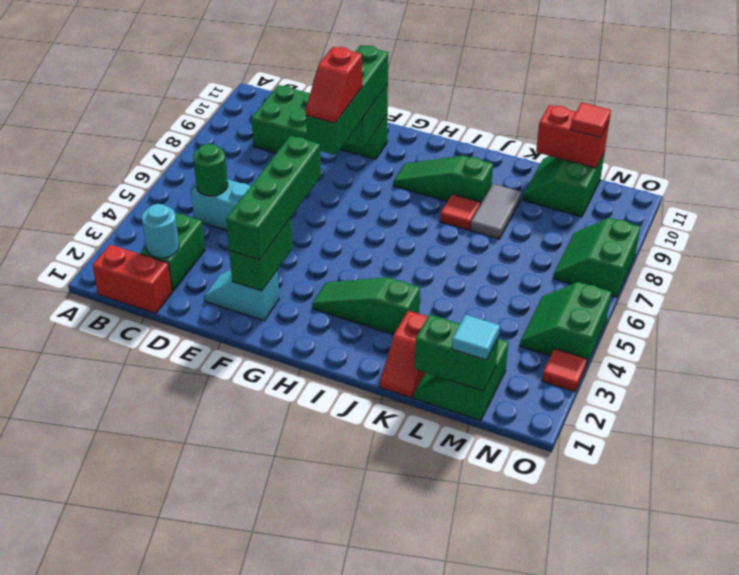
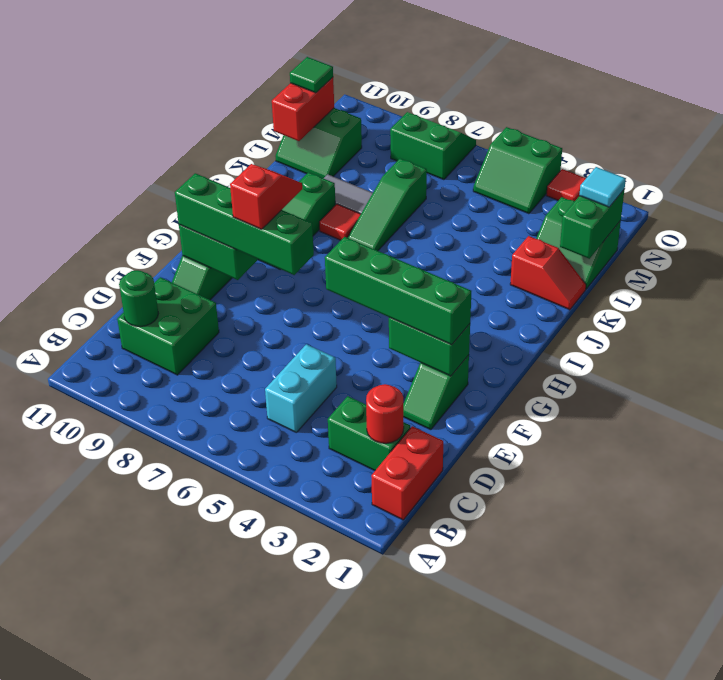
cyan round brick C2 level 2 -> red round brick C2 level 2
green round brick C5 level 2 -> green round brick C10 level 2
cyan slope E2:F2 level 1 top F -> green slope E2:F2 level 1 top F
red slope F7:F8 level 4 top 8 -> red slope F8:G8 level 4 top F
green slope H3:J3 level 1 top J -> green slope J7:L7 level 1 top L
red tile M11 level 3 -> green tile M11 level 3
green slope N7:O8 level 1 top O -> green slope N7:O8 level 1 top N

